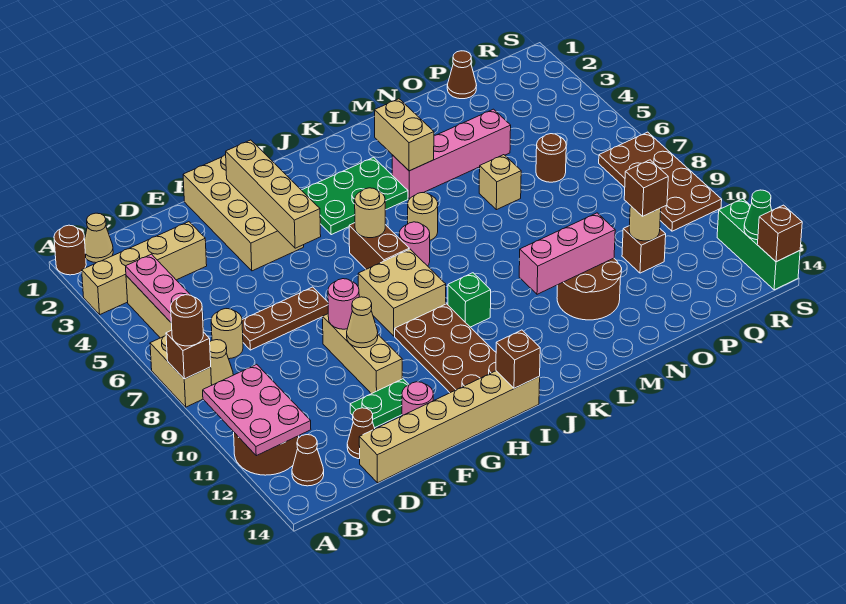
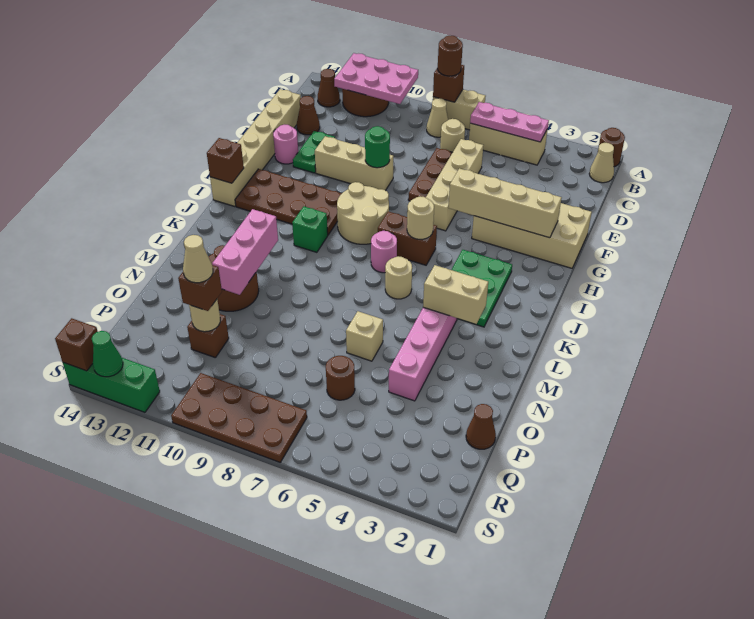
tan brick A3:D3 level 1 -> tan brick D6:G6 level 1
pink round brick F9 level 2 -> green round brick F9 level 2
tan cone F10 level 2 -> tan cone P11 level 4
tan brick H8:I9 level 1 -> tan round brick H8:I9 level 1

